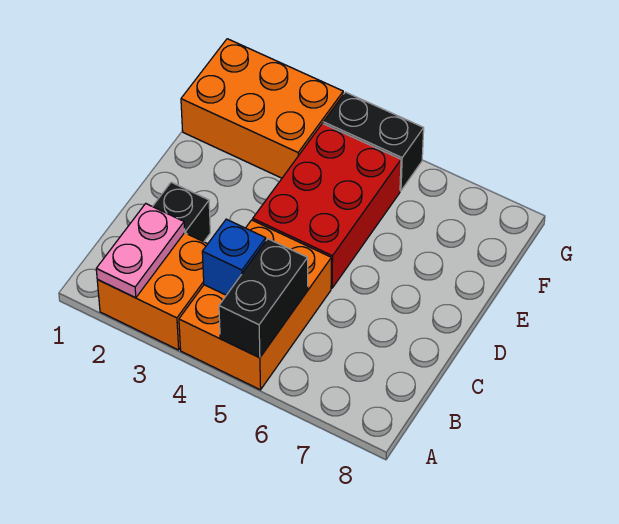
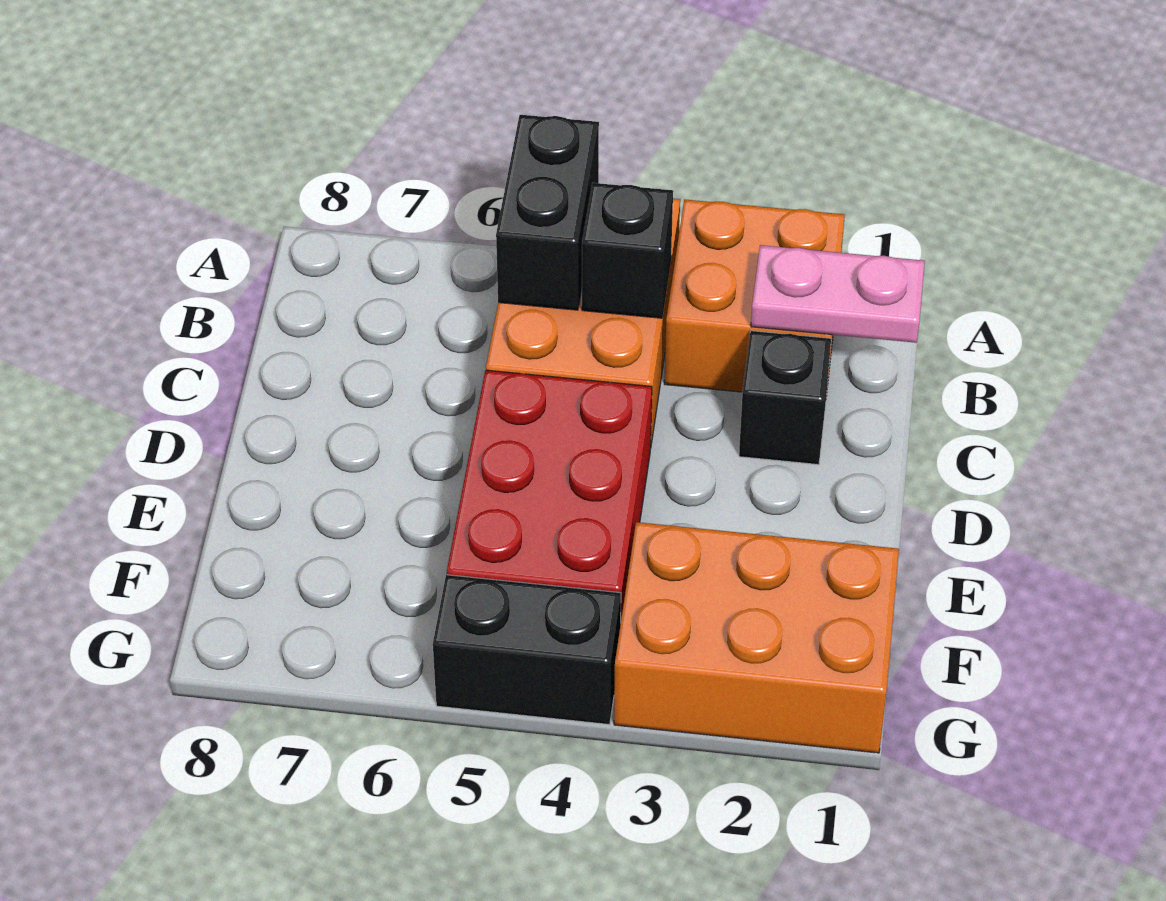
pink plate A2:B2 level 2 -> pink plate B1:B2 level 2
blue brick B4 level 2 -> black brick B4 level 2

